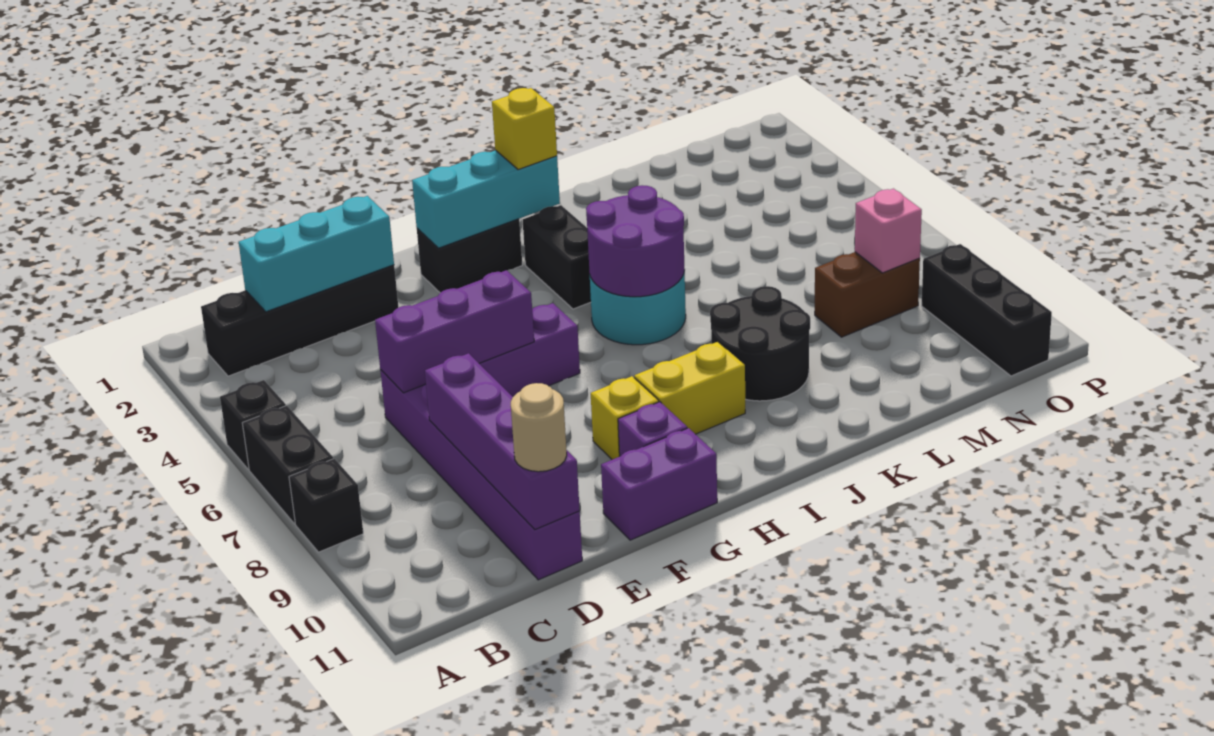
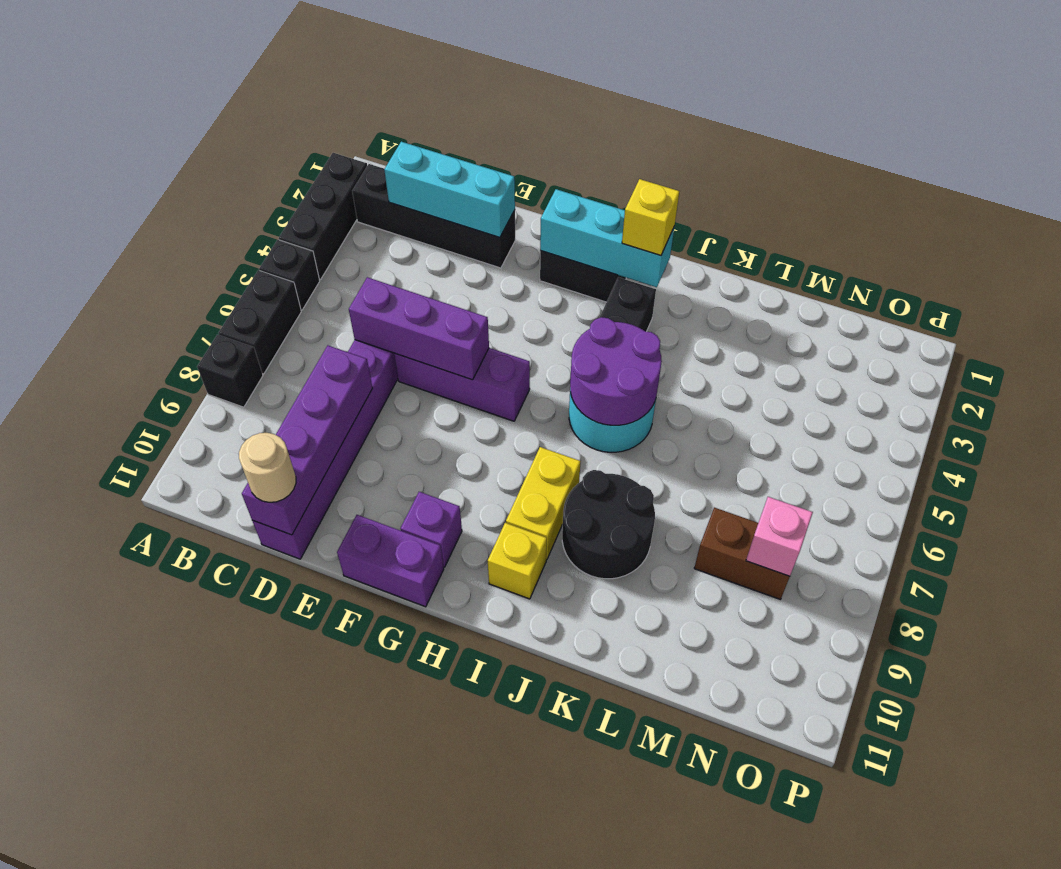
yellow brick G9 level 1 -> yellow brick I10 level 1
yellow brick H9:I9 level 1 -> yellow brick I8:I9 level 1
black brick O9:O11 level 1 -> black brick A2:A4 level 1

